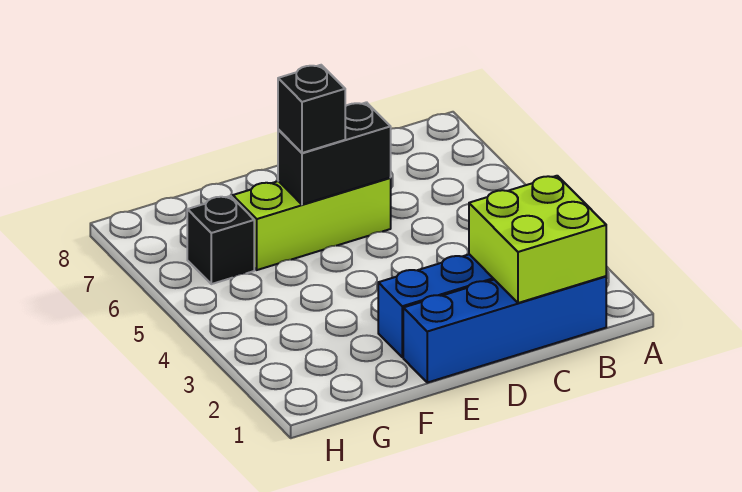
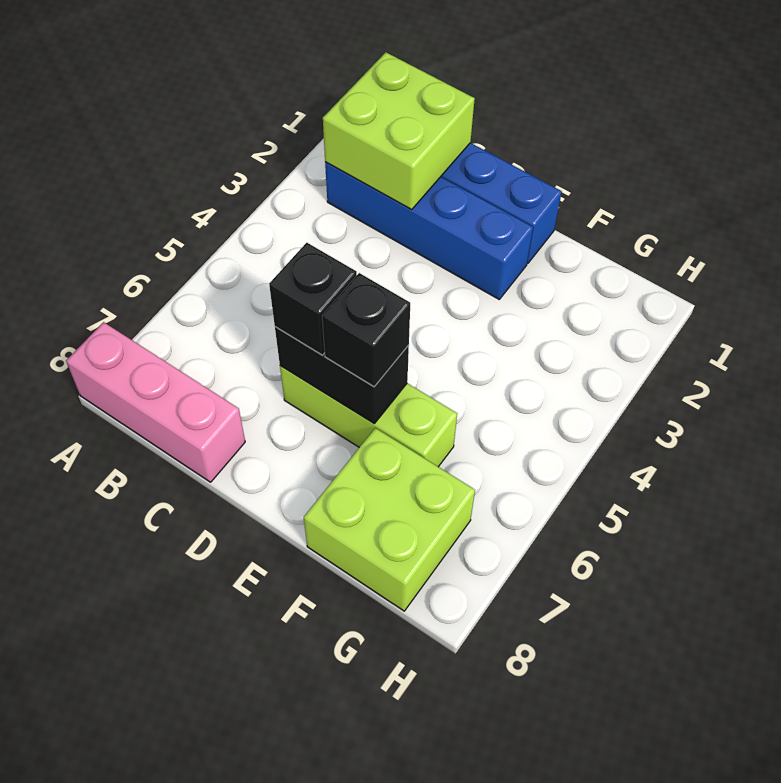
none -> pink brick A8:C8 level 1
none -> lime brick F7:G8 level 1
black brick G6 level 1 -> black brick D6 level 3

